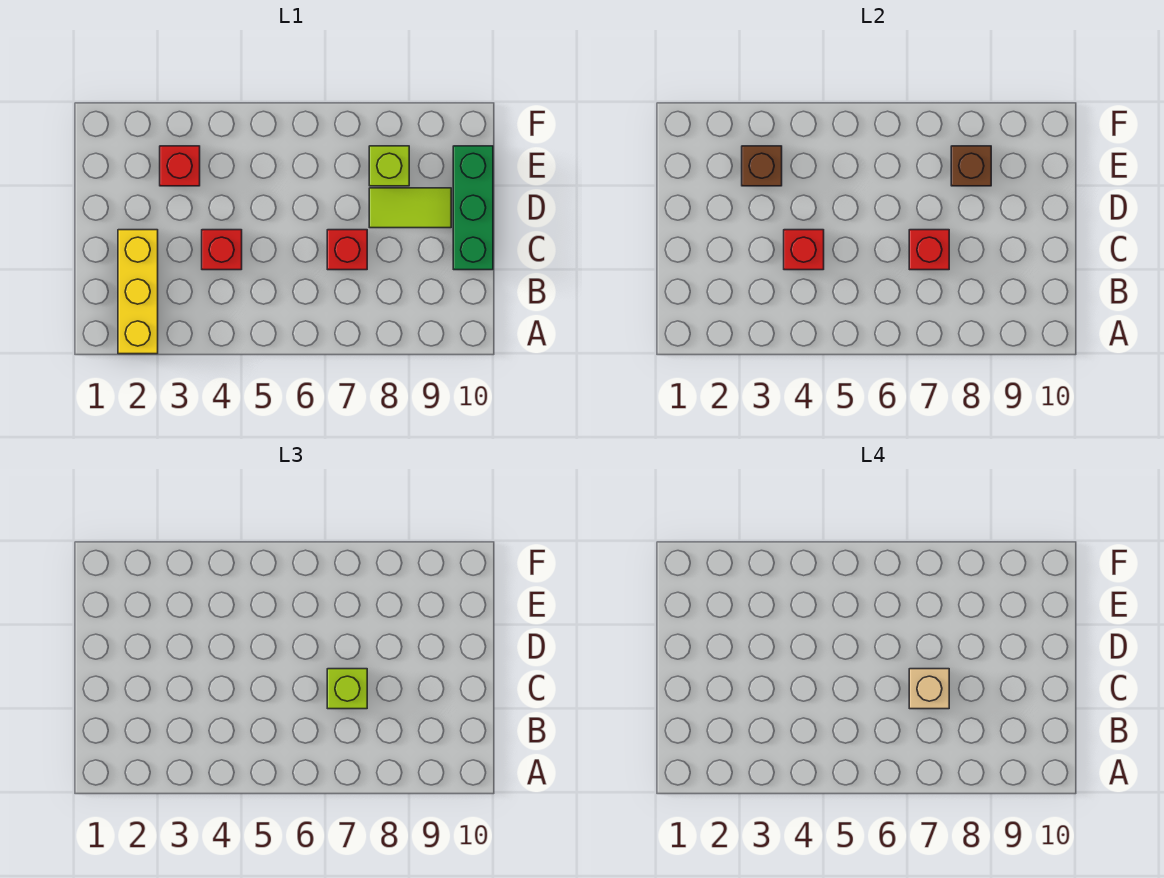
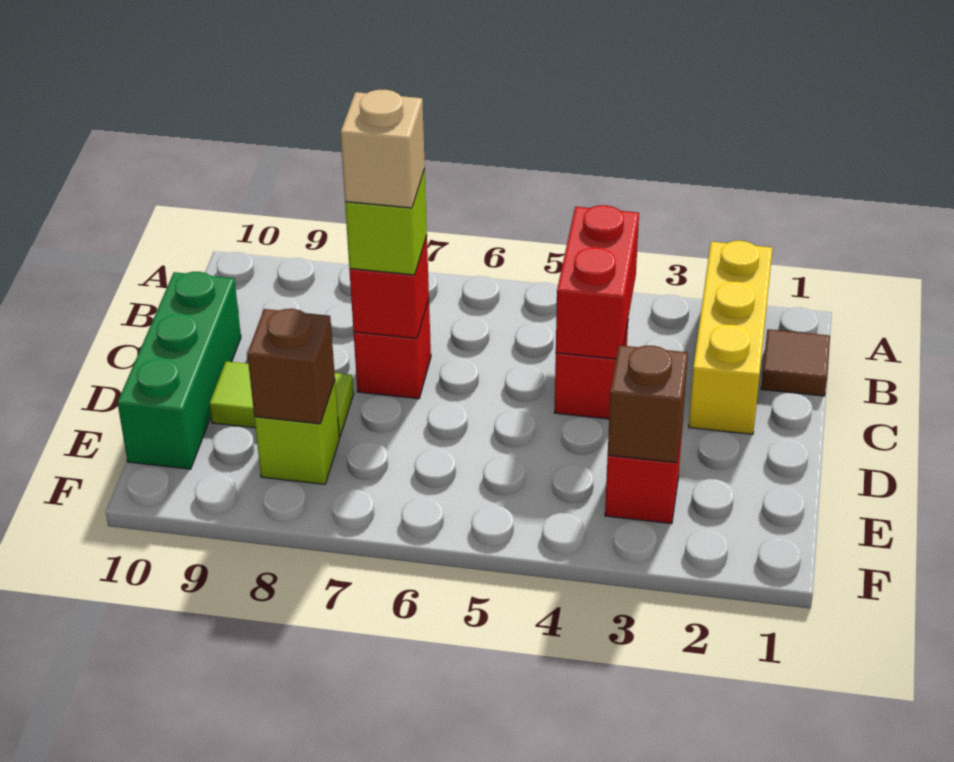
none -> brown tile B1 level 1
red brick C4 level 2 -> red brick B4:C4 level 2

